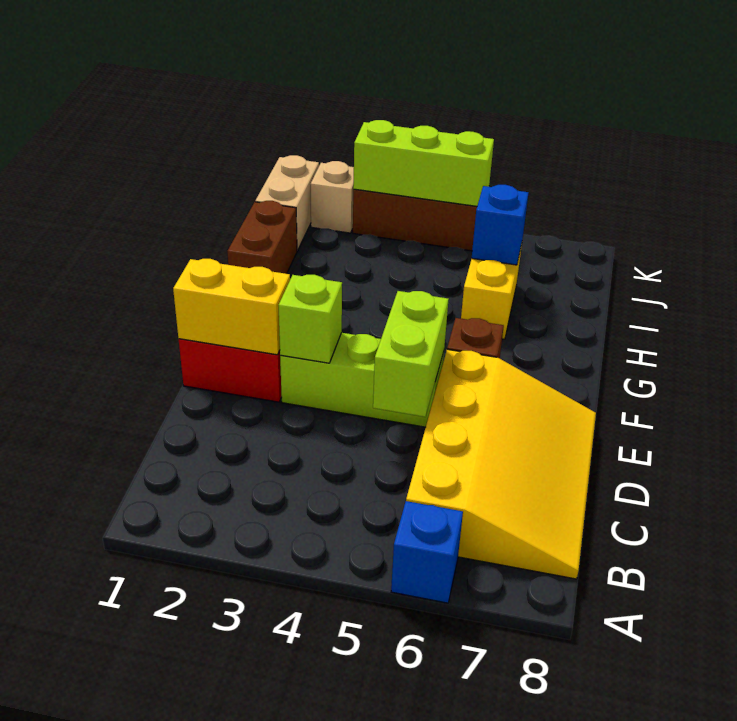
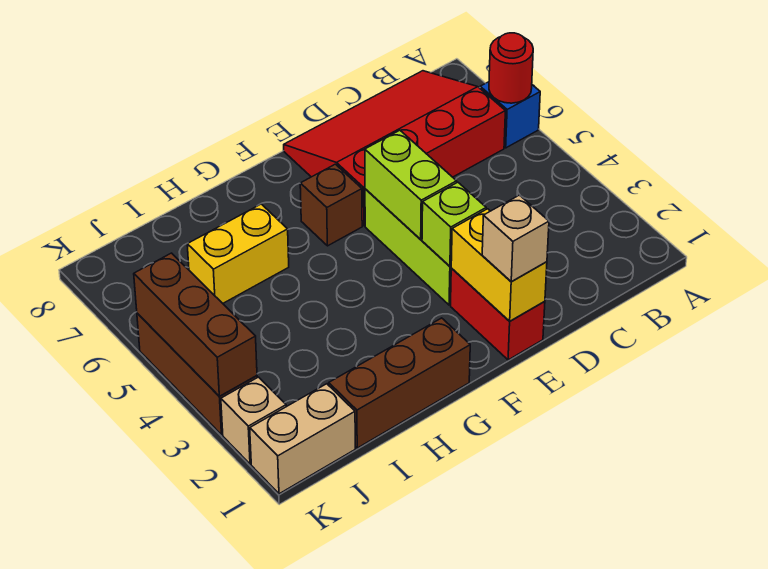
none -> red round brick A6 level 2
yellow slope B6:E8 level 1 top 6 -> red slope B6:E8 level 1 top 6
lime brick D5:E5 level 2 -> lime brick E4:E5 level 2
none -> tan brick E1 level 3
brown brick H1:I1 level 1 -> brown brick G1:I1 level 1
blue brick I6 level 2 -> none
lime brick K3:K5 level 2 -> brown brick K3:K5 level 2

